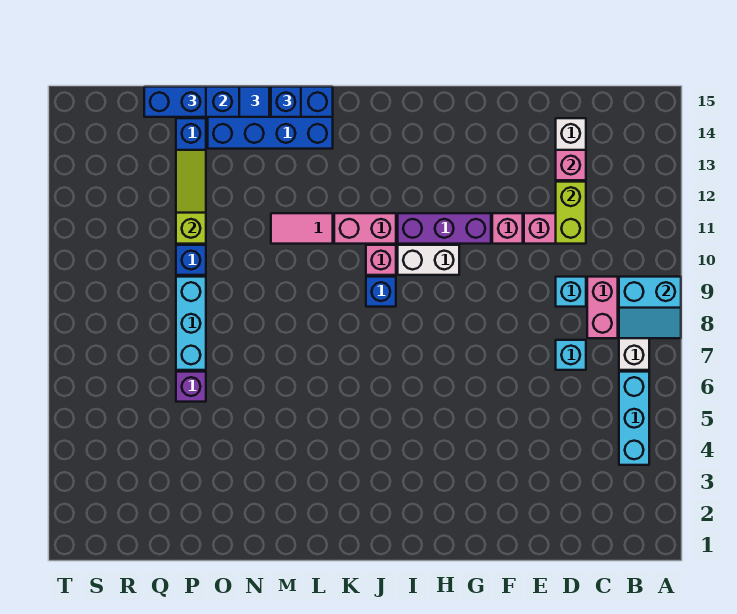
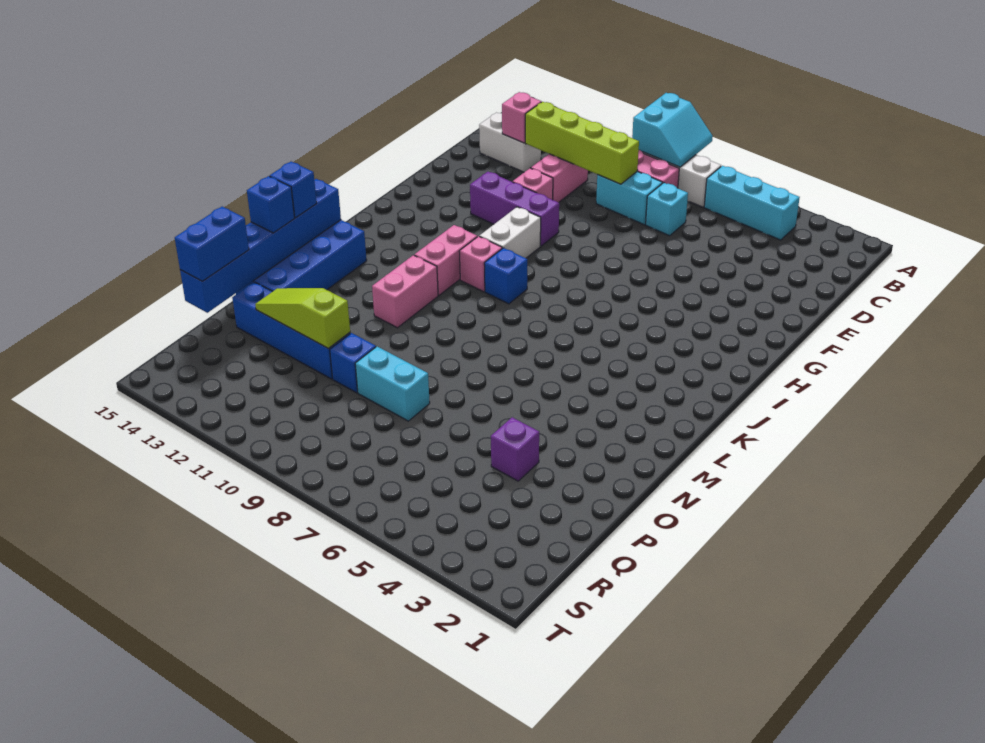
cyan brick D9 level 1 -> cyan brick D8:D9 level 1
lime brick D11:D12 level 2 -> lime brick D9:D12 level 2
purple brick G11:I11 level 1 -> purple brick G10:G12 level 1
pink tile L11:M11 level 1 -> pink brick L11:M11 level 1
blue tile N15 level 3 -> blue brick N15 level 3
purple brick P6 level 1 -> purple brick P4 level 1
cyan brick P7:P9 level 1 -> cyan brick P8:P9 level 1

